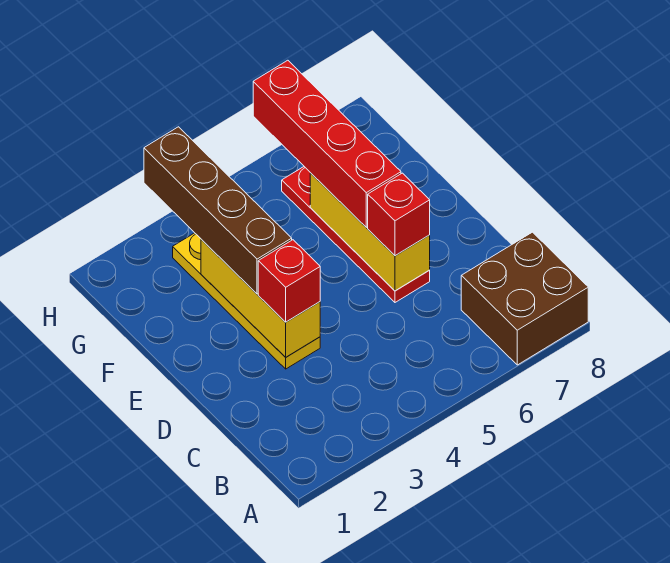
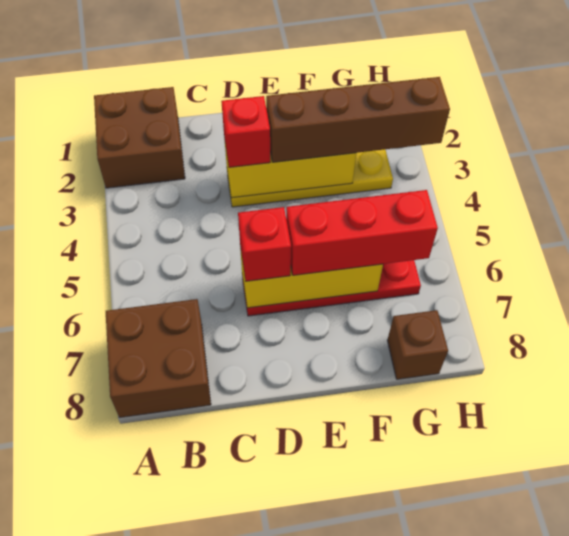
none -> brown brick A1:B2 level 1
red brick E6:H6 level 3 -> red brick E6:G6 level 3
none -> brown brick G8 level 1

